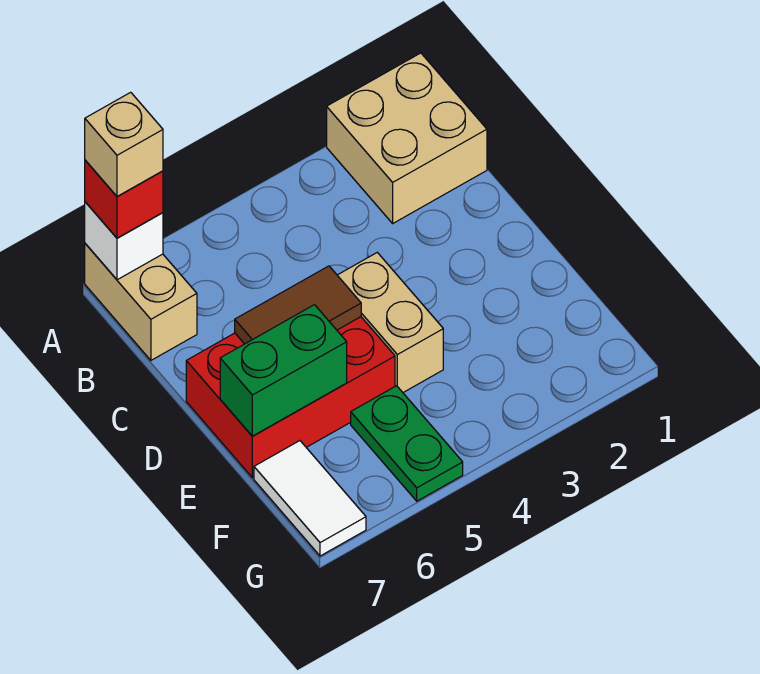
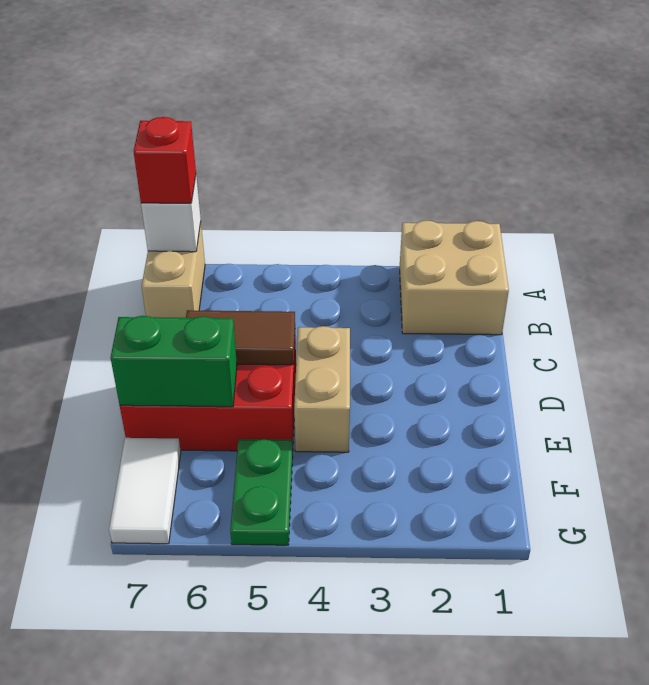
tan brick A7 level 4 -> none

